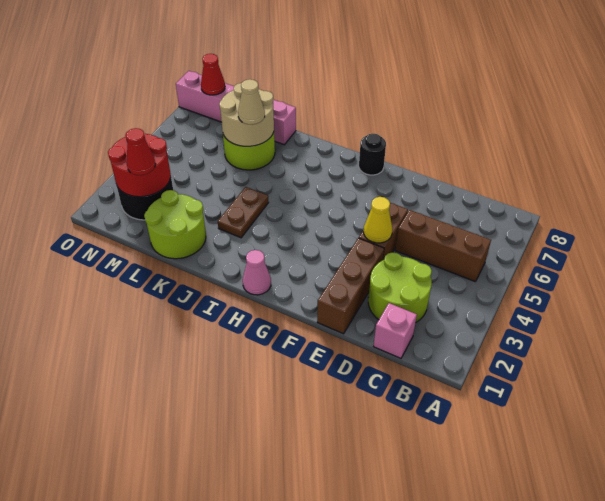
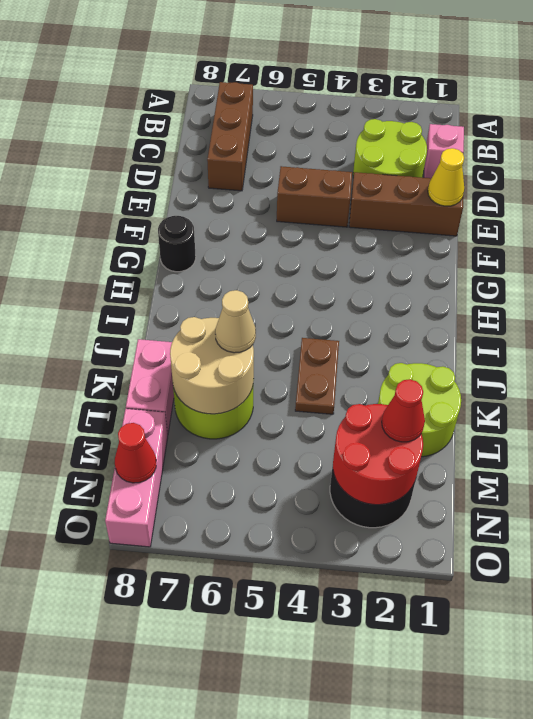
brown brick B5:D5 level 1 -> brown brick B7:D7 level 1
yellow cone E4 level 2 -> yellow cone E1 level 2
pink cone H1 level 1 -> none
brown plate J3:J4 level 1 -> brown plate J4:K4 level 1

